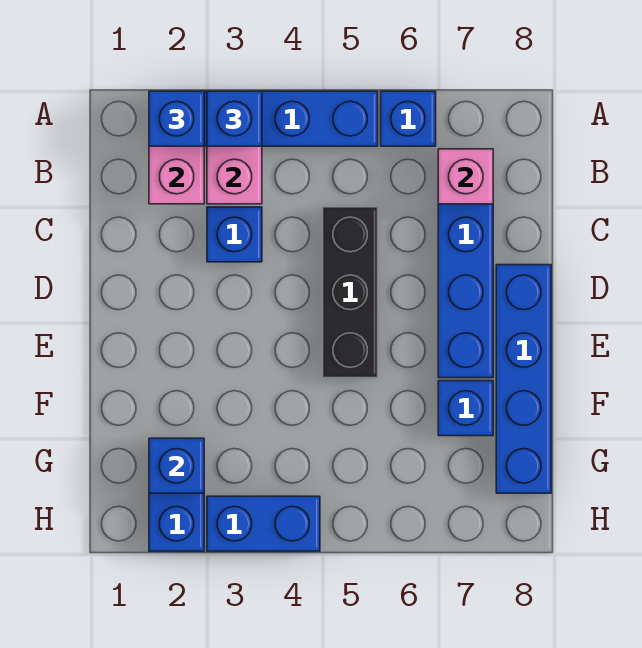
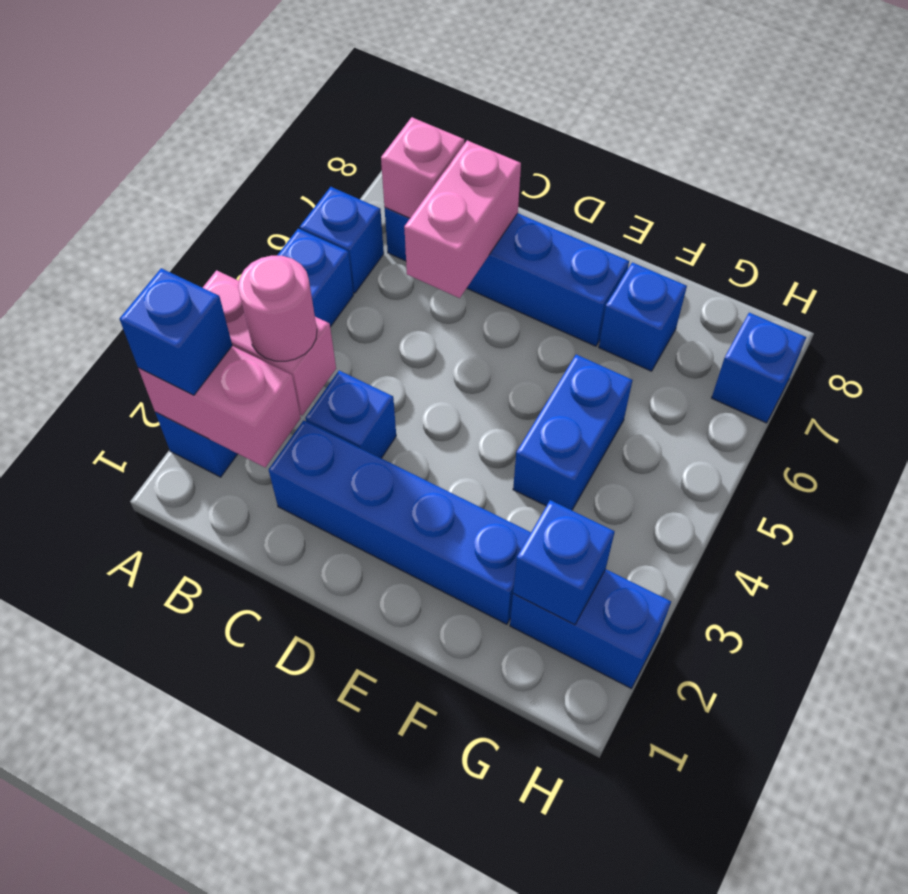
blue brick A3 level 3 -> blue brick H7 level 1
none -> pink round brick B3 level 3
black brick C5:E5 level 1 -> none
none -> pink brick C6:C7 level 2
blue brick D8:G8 level 1 -> blue brick C2:F2 level 1
blue brick H3:H4 level 1 -> blue brick F4:F5 level 1

